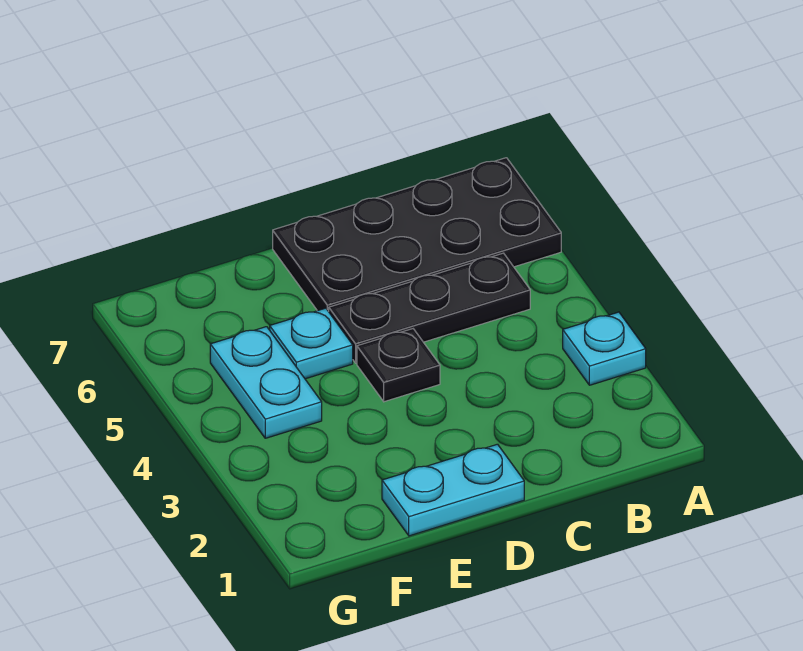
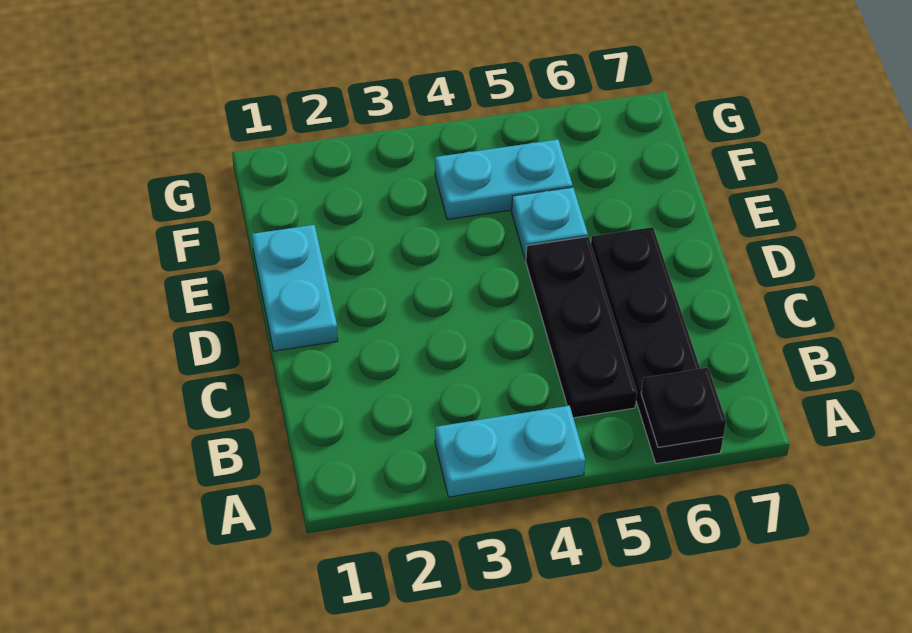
cyan plate A3 level 1 -> cyan plate A3:A4 level 1
black plate A6:D7 level 1 -> black plate A6:D6 level 1
black plate D4 level 1 -> black plate A6 level 2

